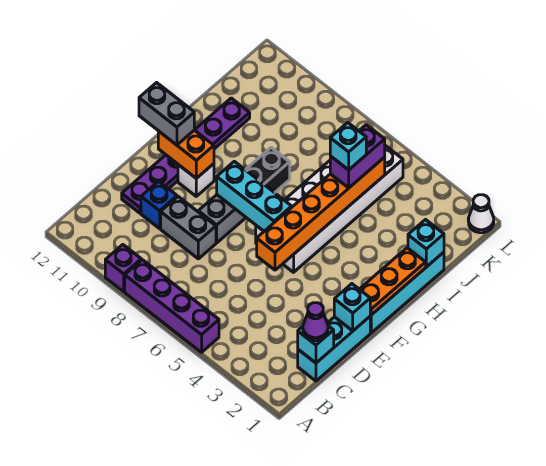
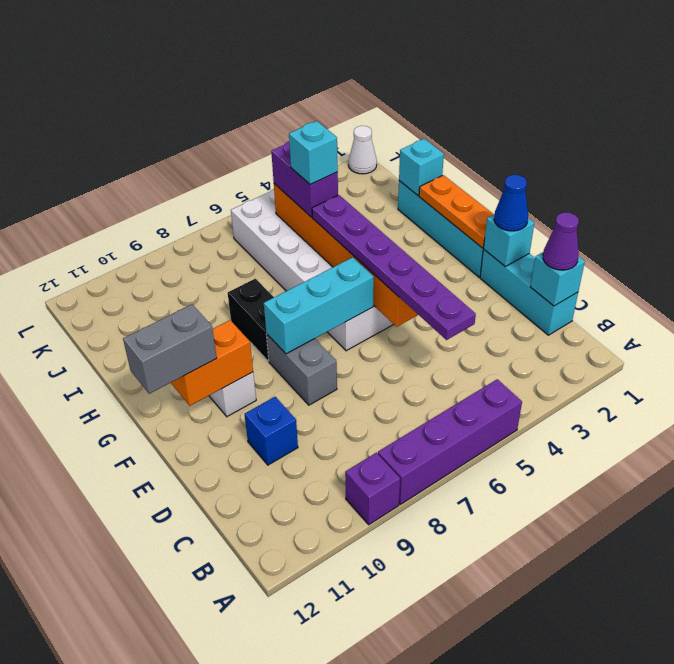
grey brick D8:D9 level 1 -> none
purple plate D11:I11 level 1 -> purple plate C5:H5 level 3
none -> blue cone E1 level 3

